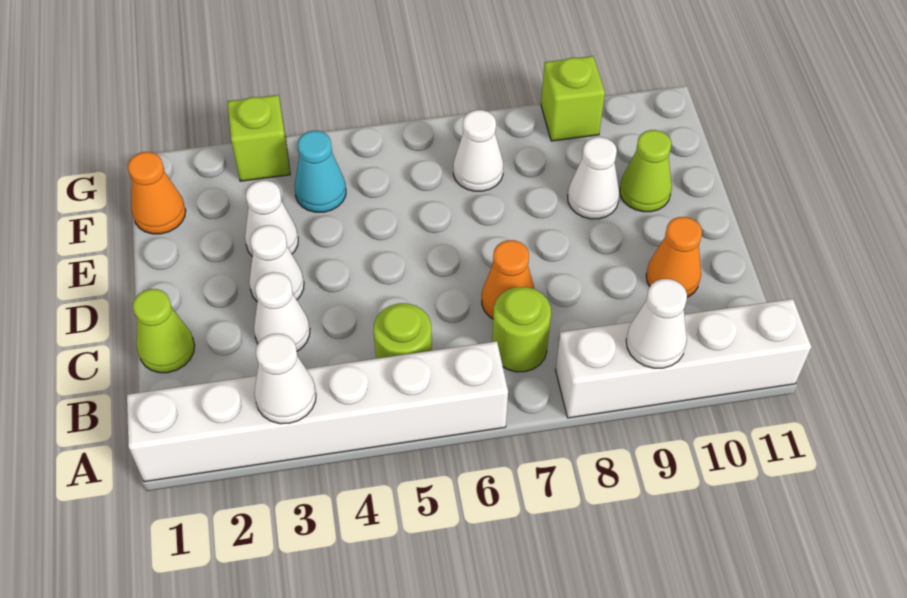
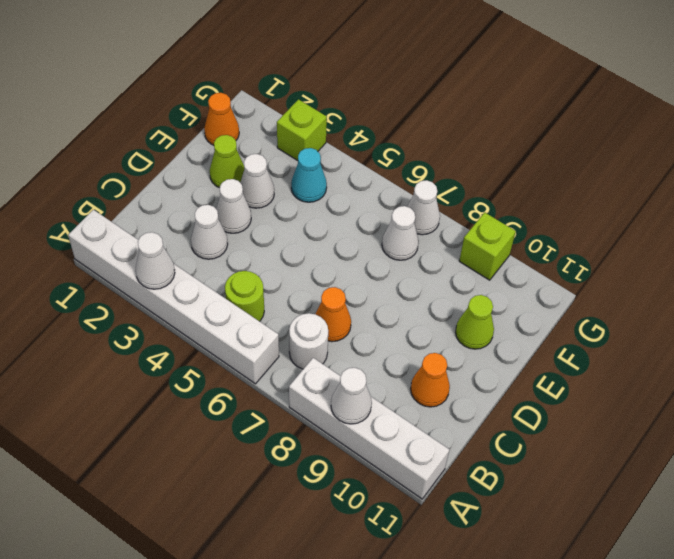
lime round brick B7 level 1 -> white round brick B7 level 1
lime cone C1 level 1 -> lime cone E2 level 1
white cone E9 level 1 -> white cone G7 level 1

